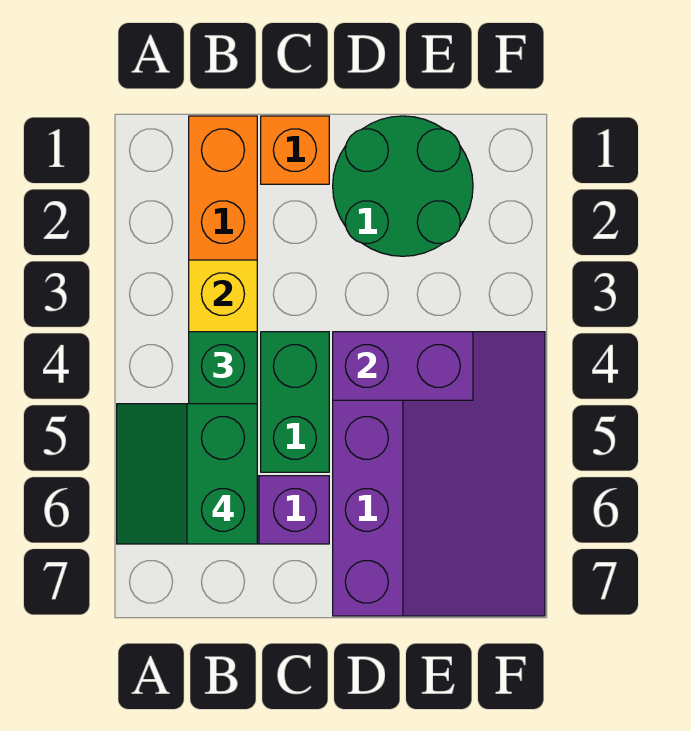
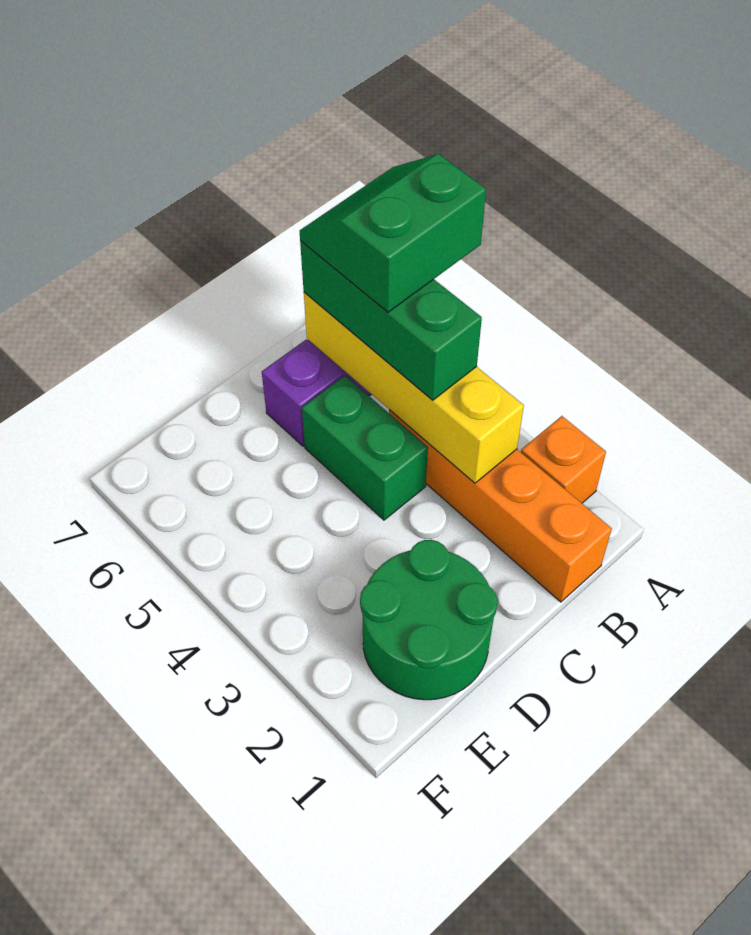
green slope A5:B6 level 4 top B -> green slope A5:B6 level 4 top 5
orange brick C1 level 1 -> orange brick A2 level 1
purple slope D4:F7 level 1 top D -> none
purple brick D4:E4 level 2 -> none

